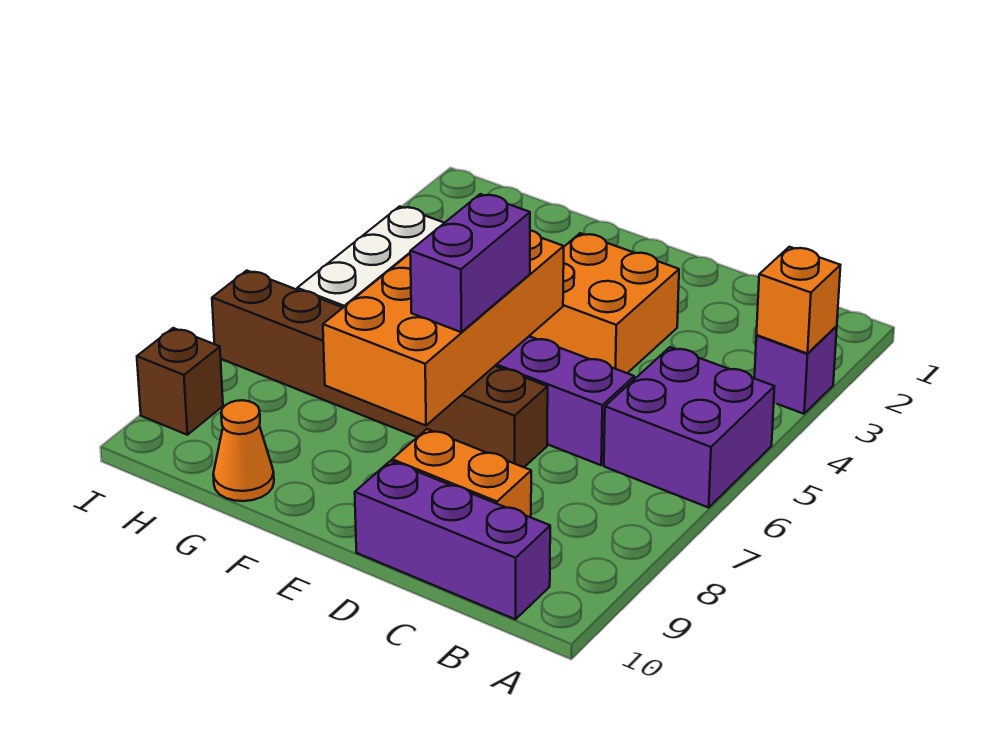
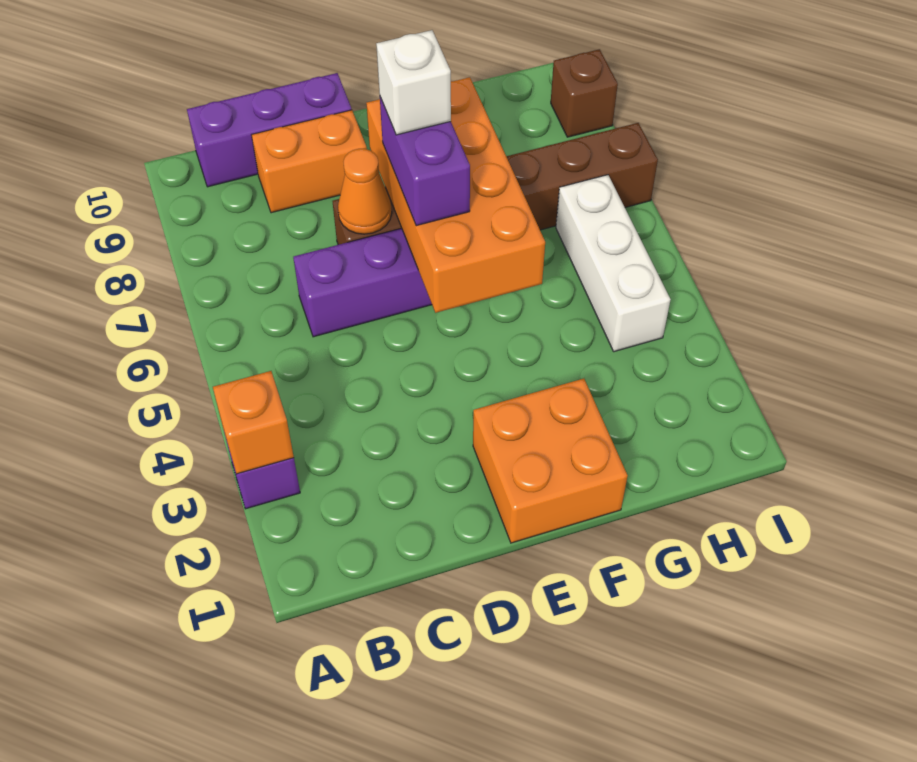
purple brick A5:B6 level 1 -> none
orange brick D3:E4 level 1 -> orange brick E1:F2 level 1
none -> white brick E7 level 4
orange cone G10 level 1 -> orange cone D7 level 2

